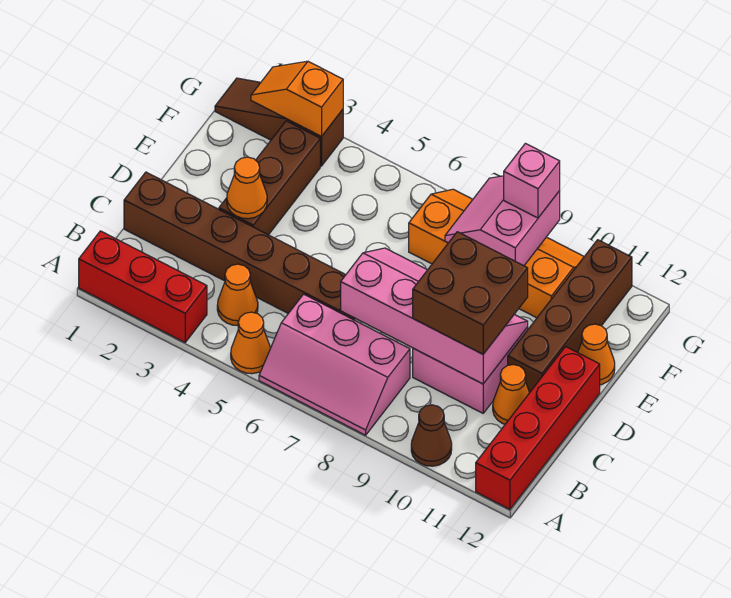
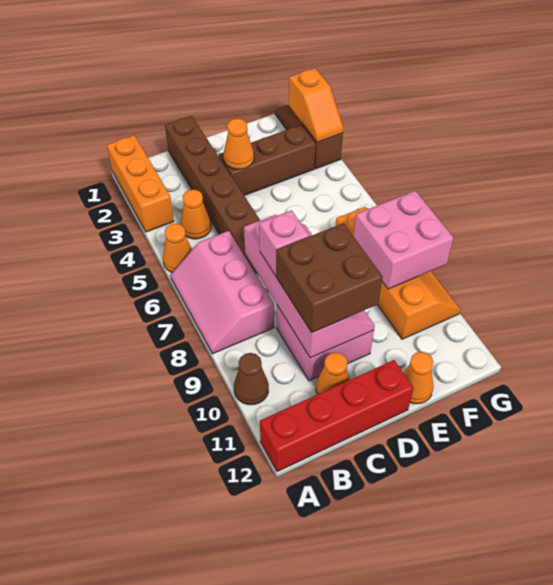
red brick A1:A3 level 1 -> orange brick A1:A3 level 1
brown brick D11:G11 level 1 -> none
pink slope F8:G9 level 2 top 9 -> pink brick F8:G9 level 2
orange slope G2:G3 level 2 top 3 -> orange slope G2:G3 level 2 top 2
pink brick G9 level 3 -> pink brick C8 level 3

